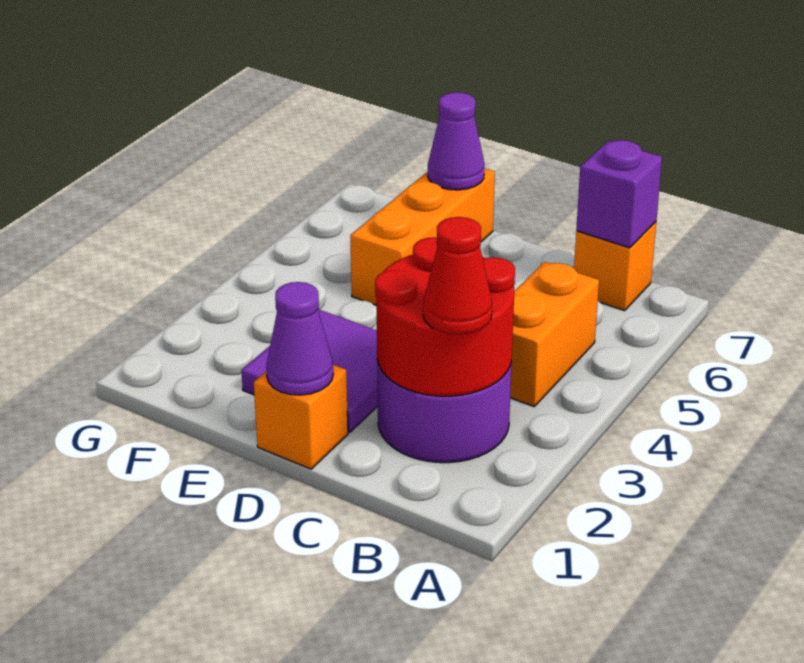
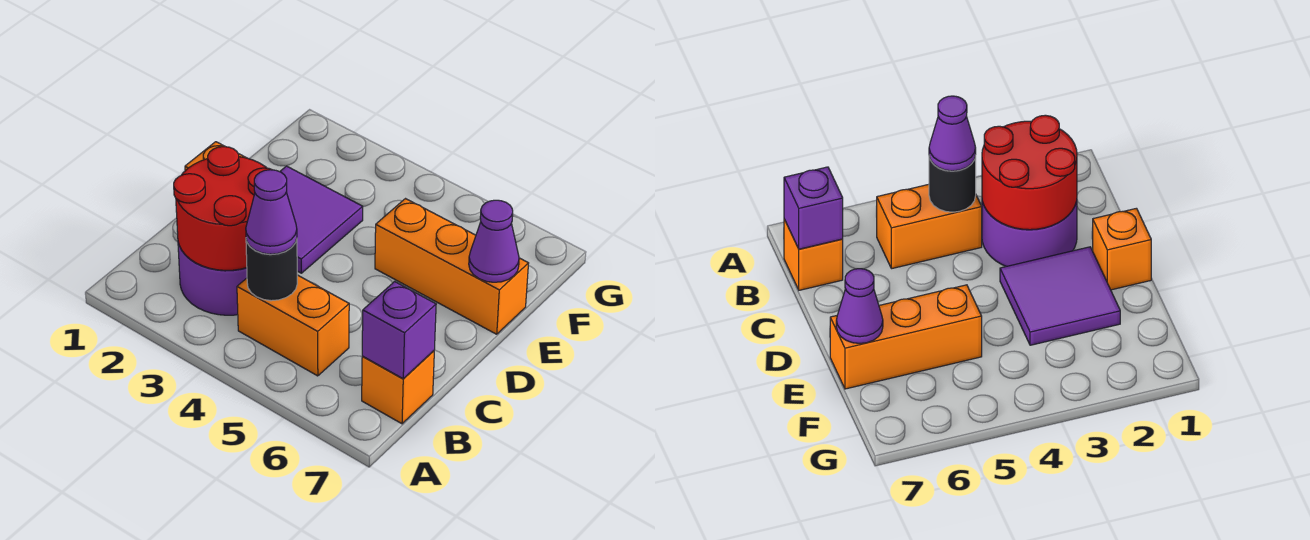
red cone B2 level 3 -> none
none -> black round brick B4 level 2
purple cone D1 level 2 -> purple cone B4 level 3

